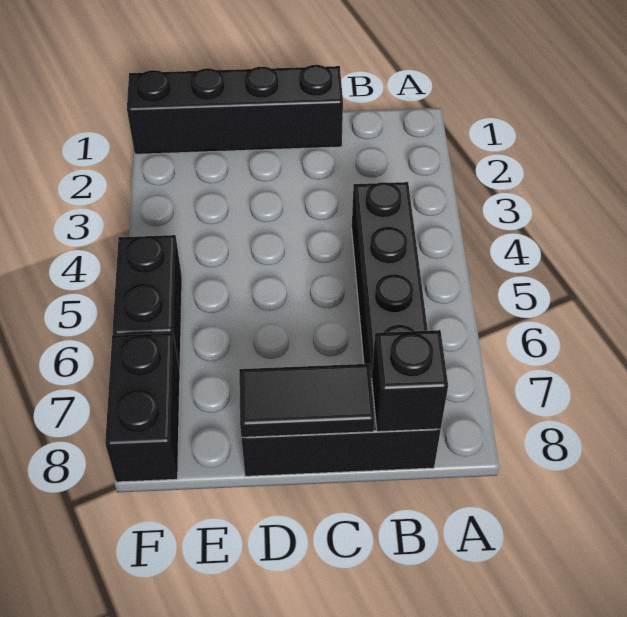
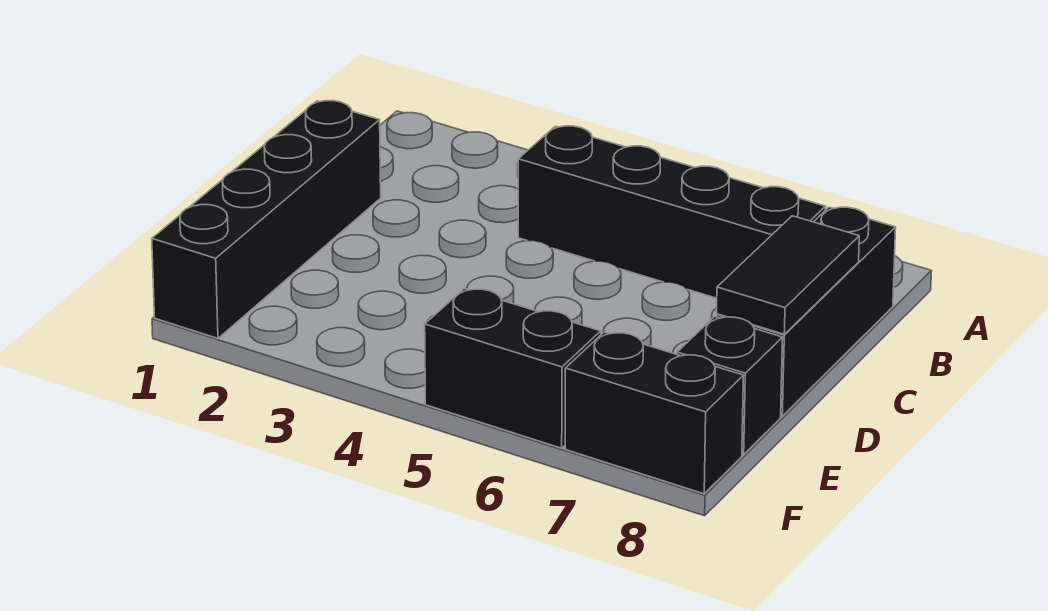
black brick B8 level 2 -> black brick E8 level 1

